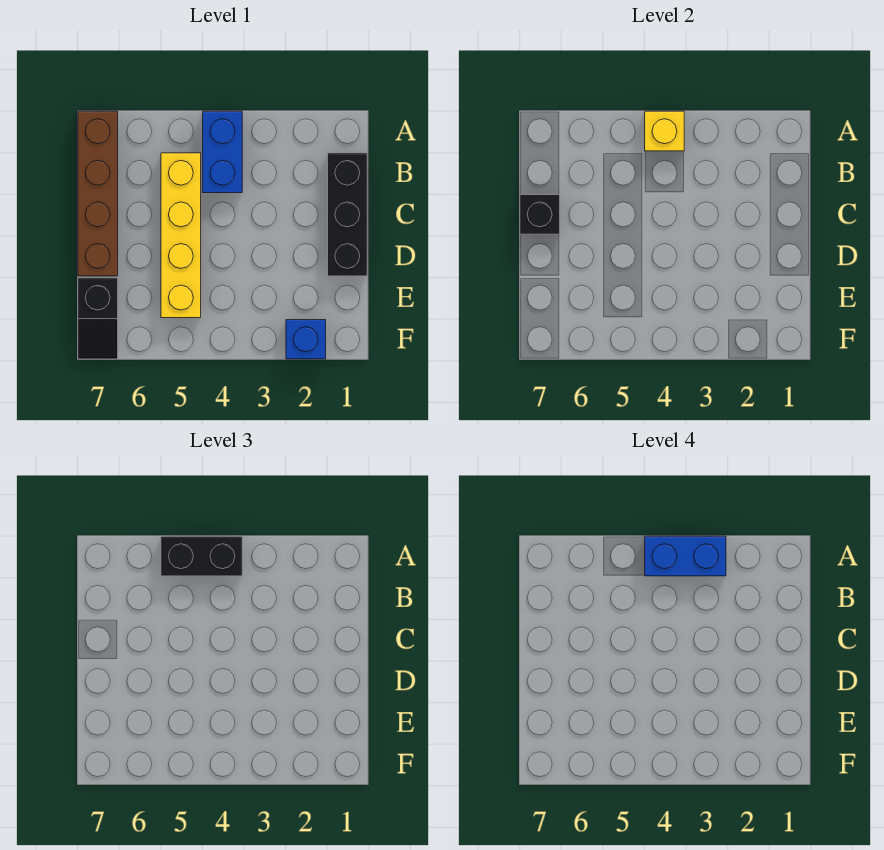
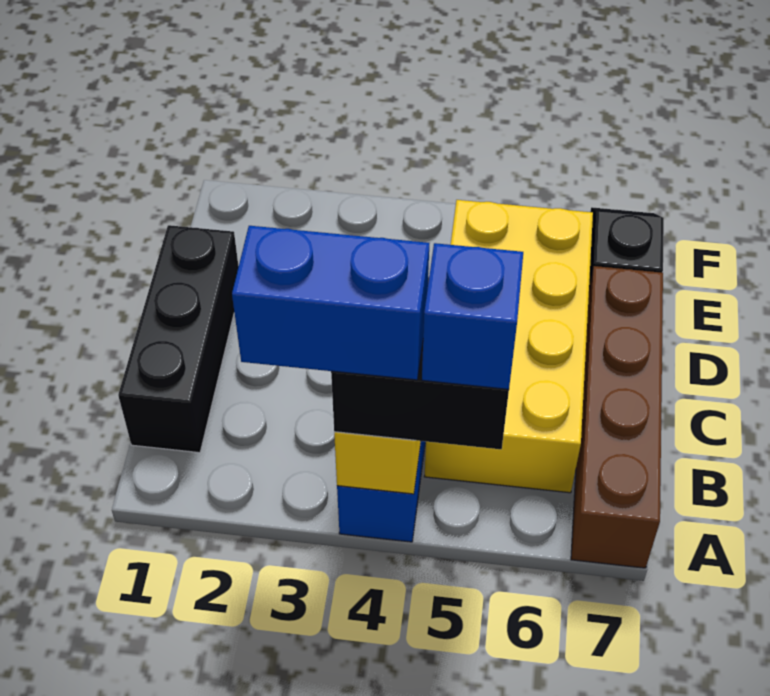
yellow brick B5:E5 level 1 -> yellow brick B5:E6 level 1
black brick C7 level 2 -> none
blue brick F2 level 1 -> blue brick A5 level 4

